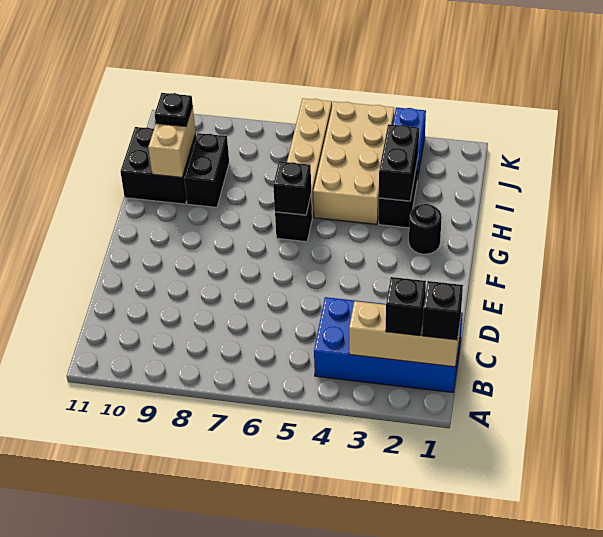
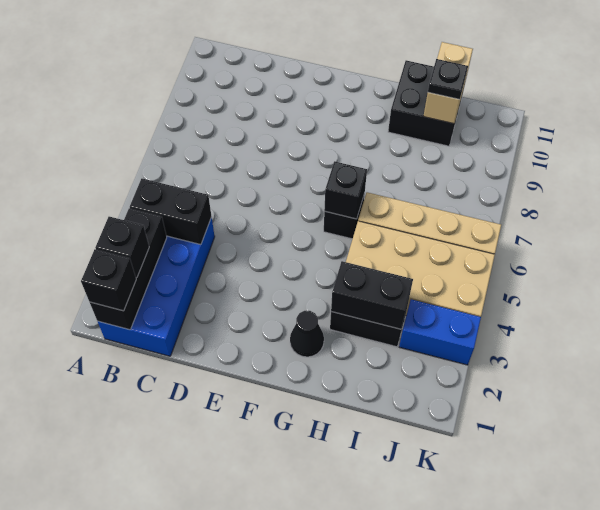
tan brick B1:B3 level 2 -> black brick B1:B3 level 2
black round brick G2 level 1 -> black cone G2 level 1
black brick H9:I9 level 1 -> black brick B4:C4 level 2
tan brick H10:I10 level 2 -> tan brick I10:I11 level 2

